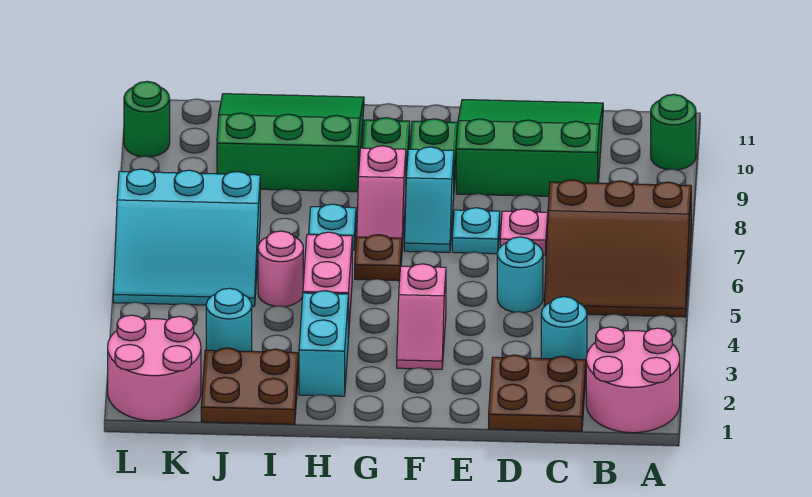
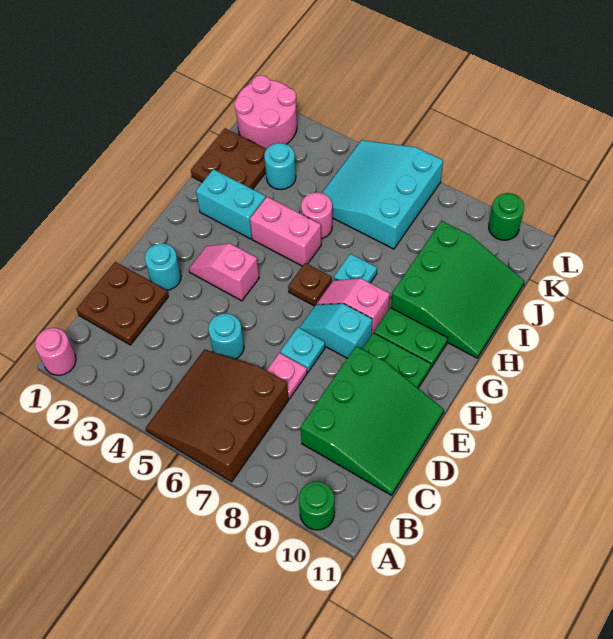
pink round brick A1:B2 level 1 -> pink round brick A1 level 1
cyan round brick C3 level 1 -> cyan round brick E2 level 1

